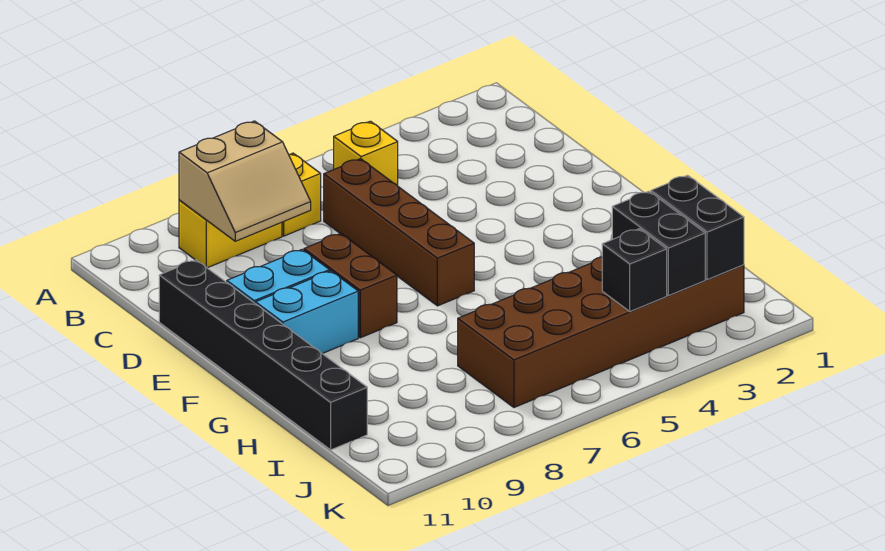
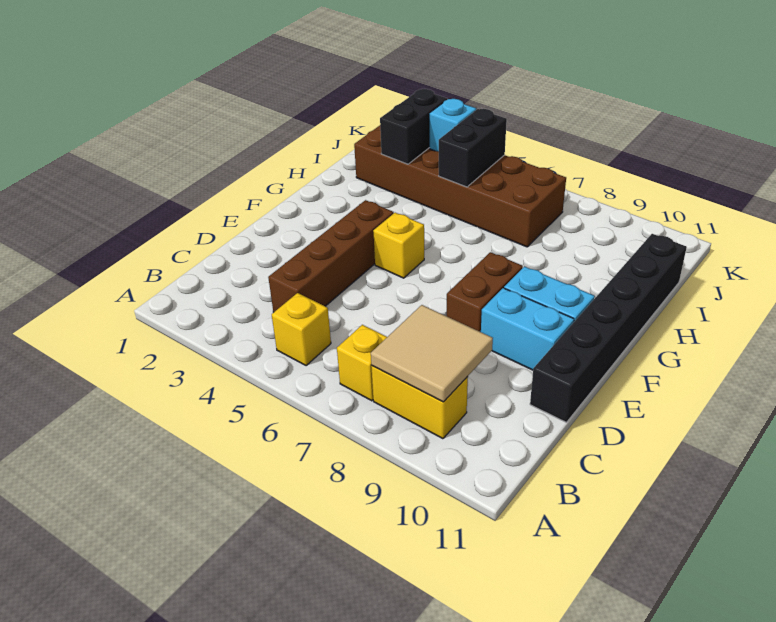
tan slope B8:C9 level 2 top B -> tan tile B8:C9 level 2
brown brick C6:F6 level 1 -> brown brick C4:F4 level 1
none -> yellow brick F5 level 1
black brick I2:J2 level 2 -> black brick I5:J5 level 2
black brick J4 level 2 -> cyan brick J4 level 2

